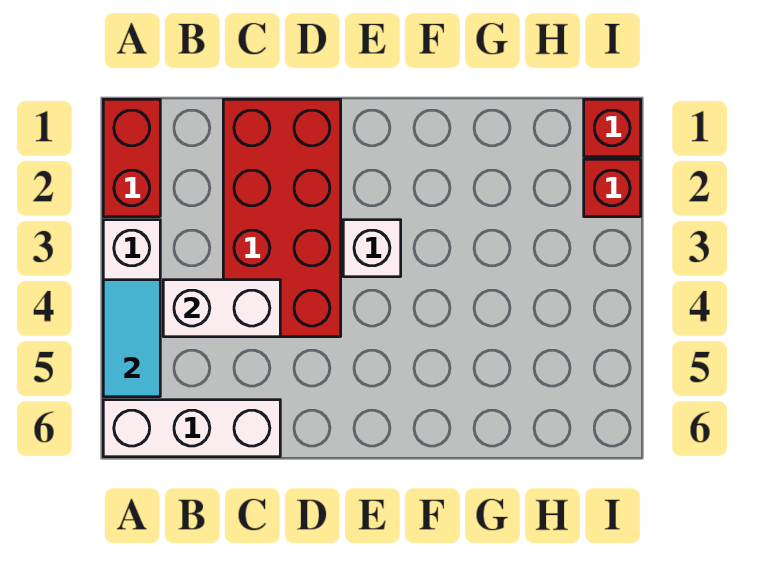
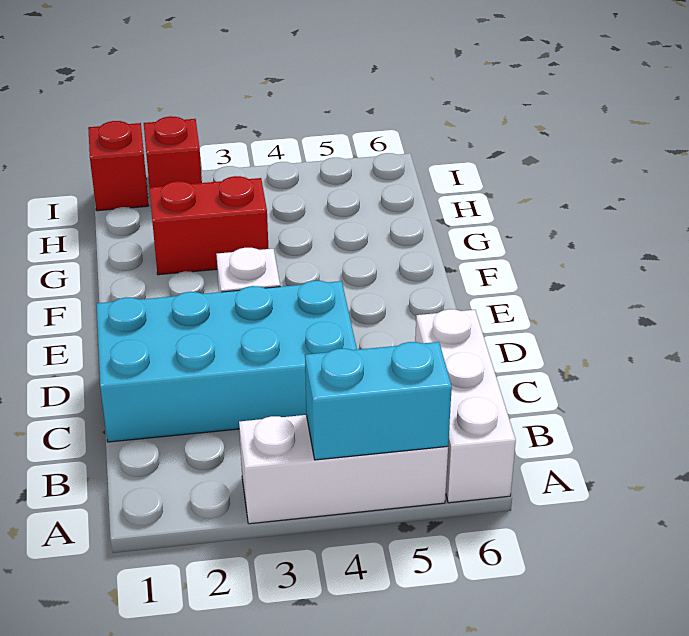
red brick A1:A2 level 1 -> red brick G2:G3 level 1
cyan tile A4:A5 level 2 -> cyan brick A4:A5 level 2
white brick B4:C4 level 2 -> none
red brick C1:D4 level 1 -> cyan brick C1:D4 level 1

